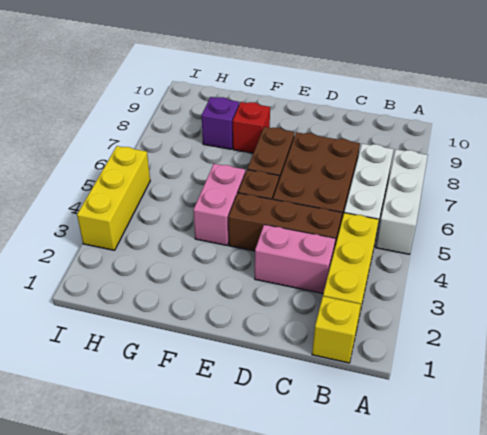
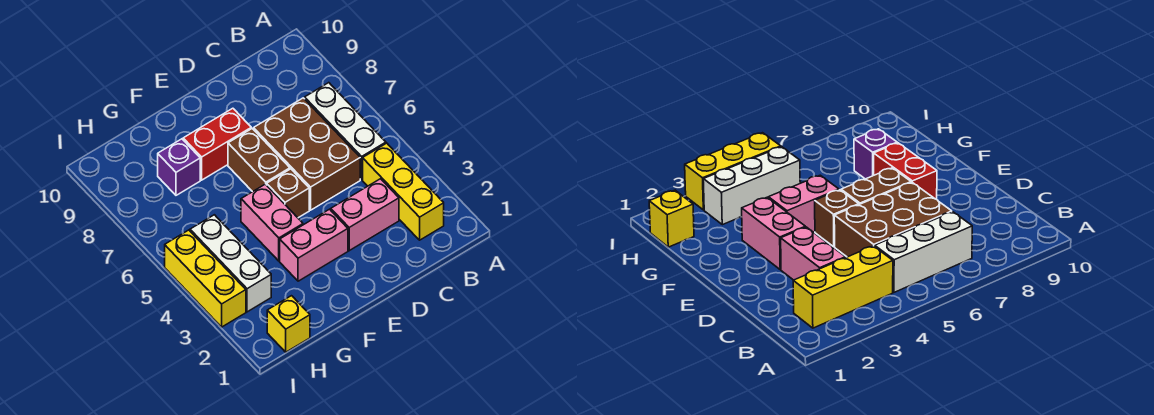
white brick A5:A7 level 1 -> white brick H3:H5 level 1
yellow brick B1 level 1 -> yellow brick H1 level 1
brown brick C4:E4 level 1 -> none
none -> pink brick E3:F3 level 1
red brick F8 level 1 -> red brick E8:F8 level 1

